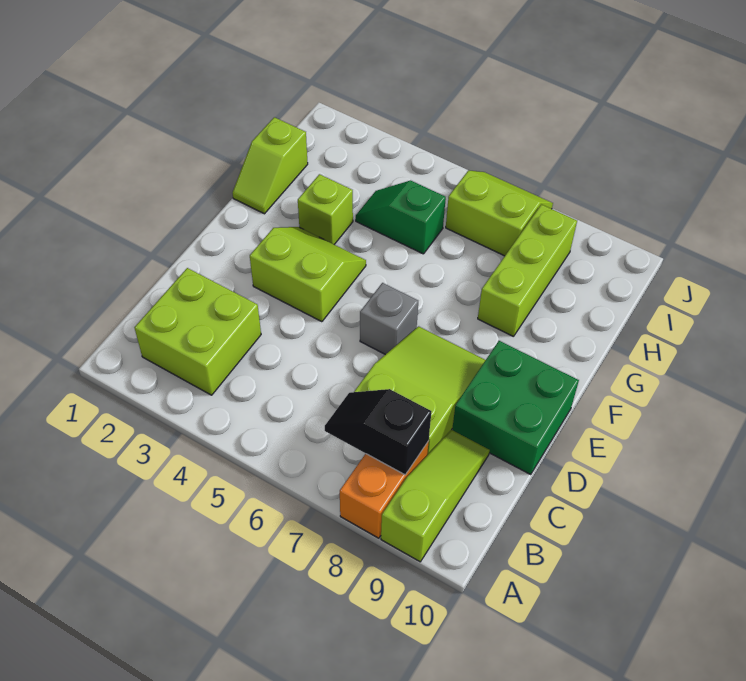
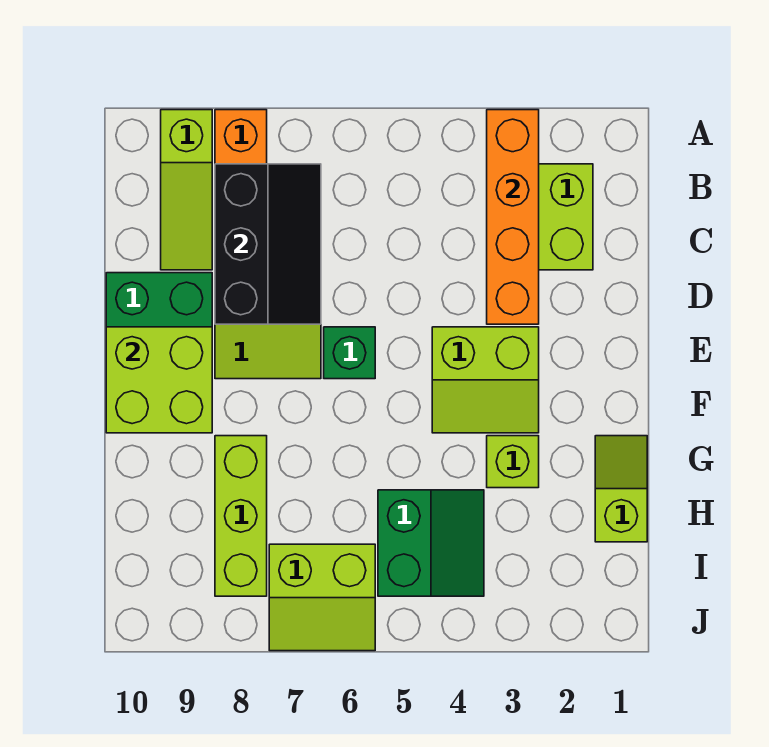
none -> orange brick A3:D3 level 2
black slope B7:B8 level 2 top 8 -> black slope B7:D8 level 2 top 8
grey brick E6 level 1 -> green brick E6 level 1
none -> lime brick E9:F10 level 2
green slope H4:H5 level 1 top 5 -> green slope H4:I5 level 1 top 5

